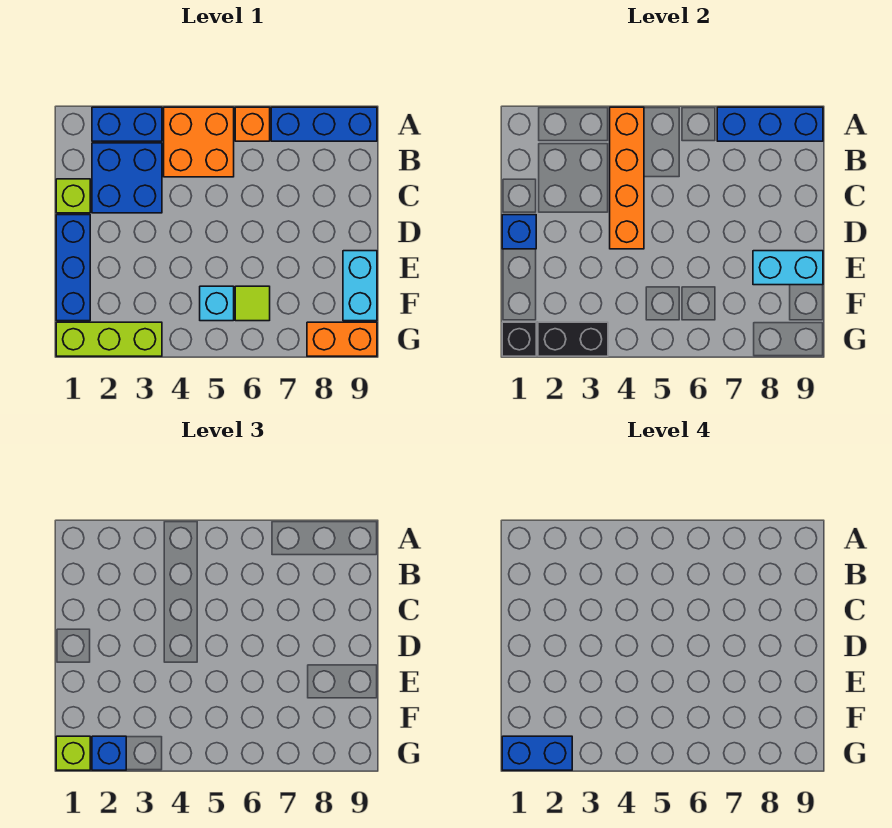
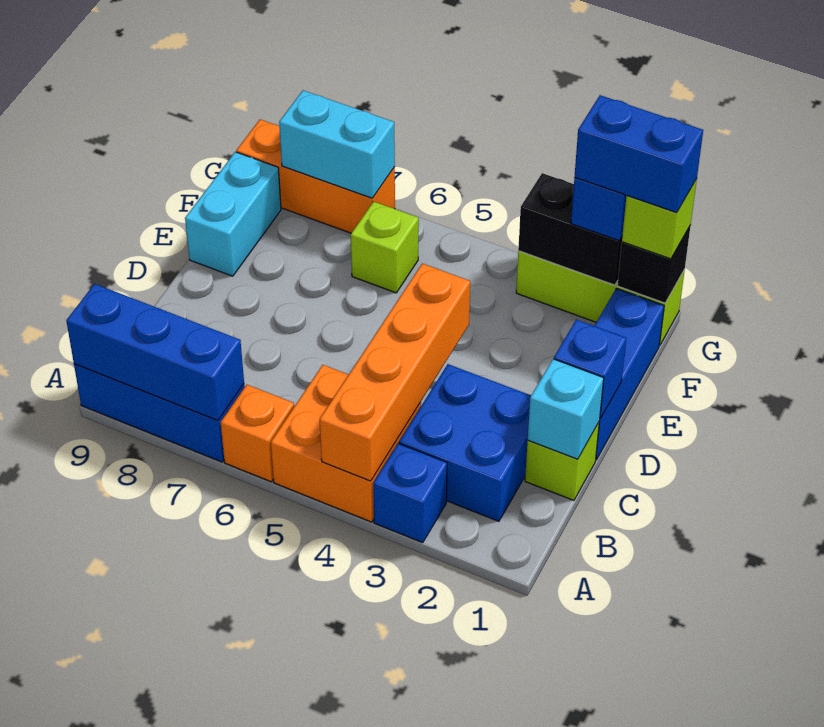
blue brick A2:A3 level 1 -> blue brick A3 level 1
cyan brick E8:E9 level 2 -> cyan brick G7:G8 level 2
cyan brick F5 level 1 -> cyan brick C1 level 2
lime tile F6 level 1 -> lime brick F6 level 1
orange brick G8:G9 level 1 -> orange brick G7:G9 level 1

